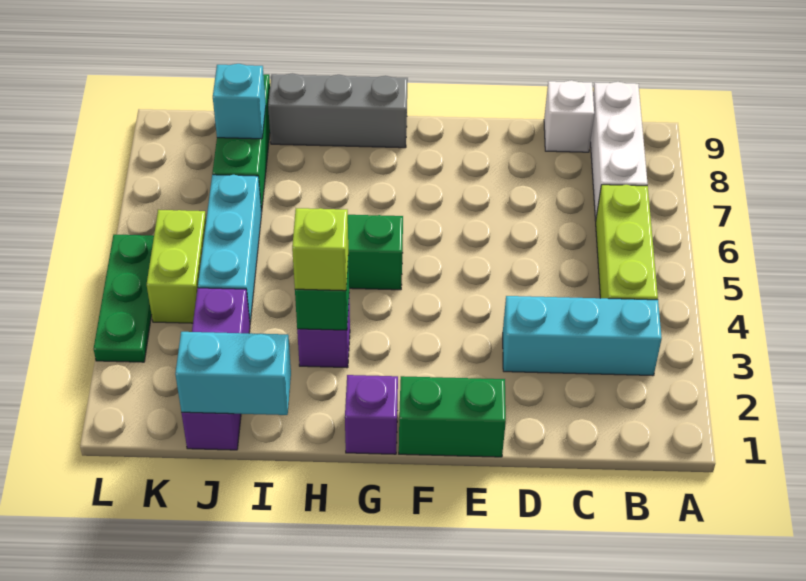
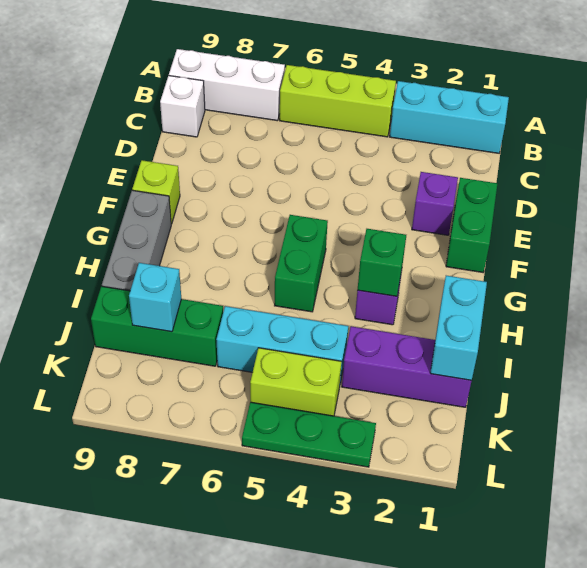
cyan brick B3:D3 level 1 -> cyan brick B1:B3 level 1
purple brick G1 level 1 -> purple brick E2 level 1
lime brick H3 level 3 -> lime brick F9 level 1

